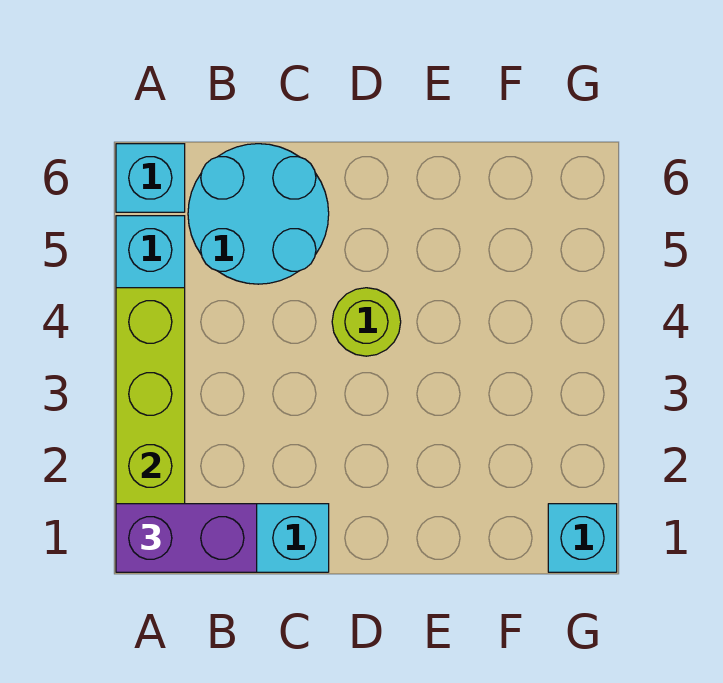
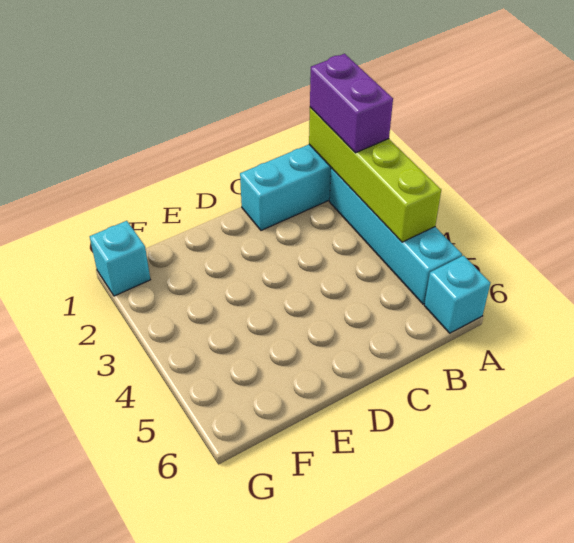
purple brick A1:B1 level 3 -> purple brick A1:A2 level 3
cyan round brick B5:C6 level 1 -> none
lime round brick D4 level 1 -> none

